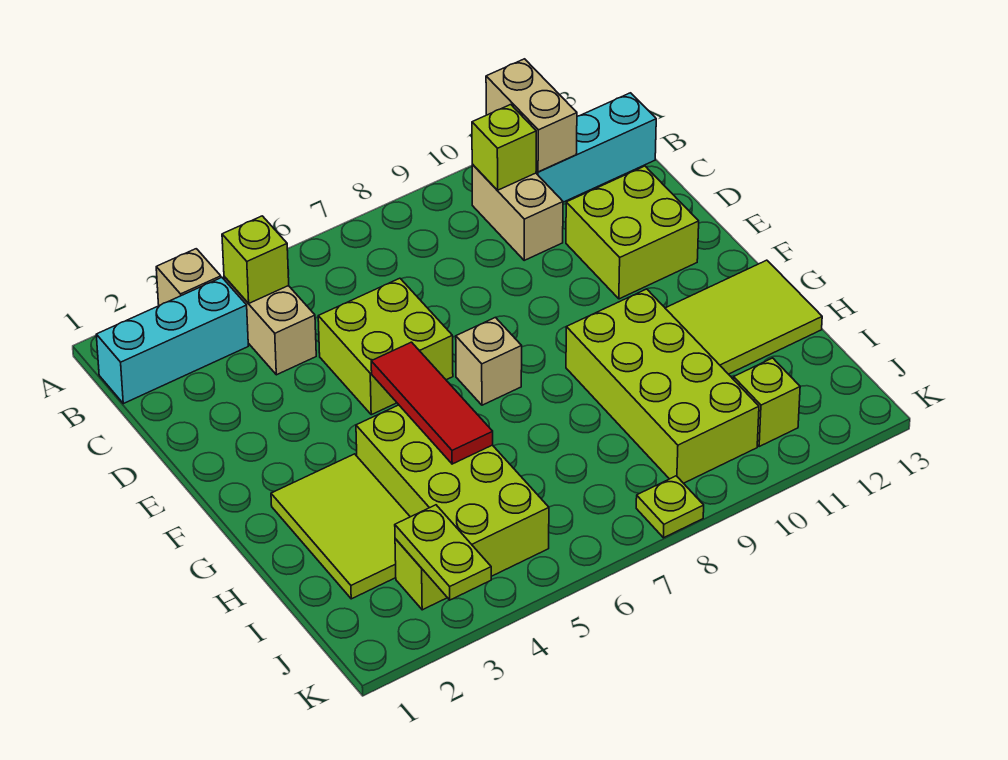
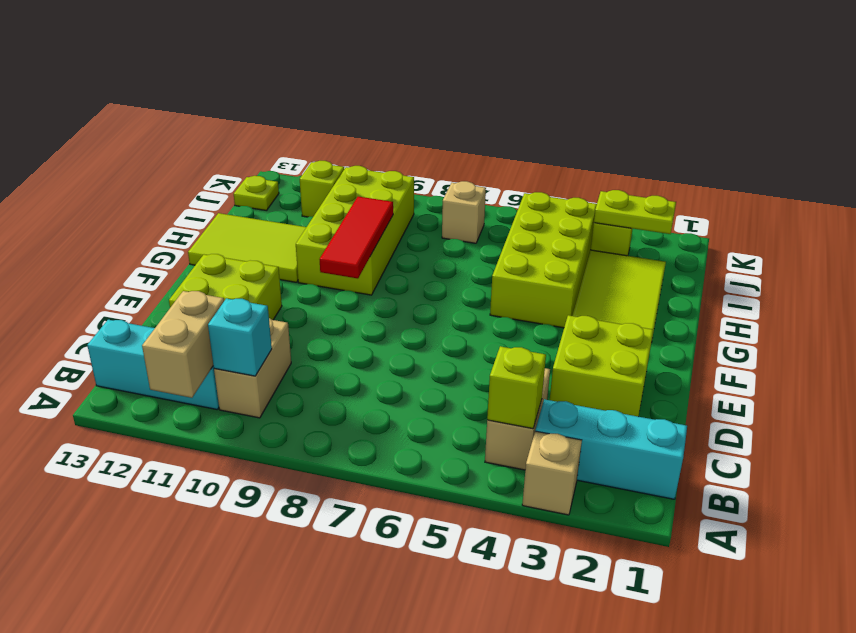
lime brick B10 level 2 -> cyan brick B10 level 2
lime brick D5:E6 level 1 -> lime brick D2:E3 level 1
red tile F5:H5 level 2 -> red tile F9:H9 level 2
tan brick F7 level 1 -> tan brick J7 level 1
lime plate J3:K3 level 2 -> lime plate J2:J3 level 2
lime plate K8 level 1 -> lime plate J13 level 1

